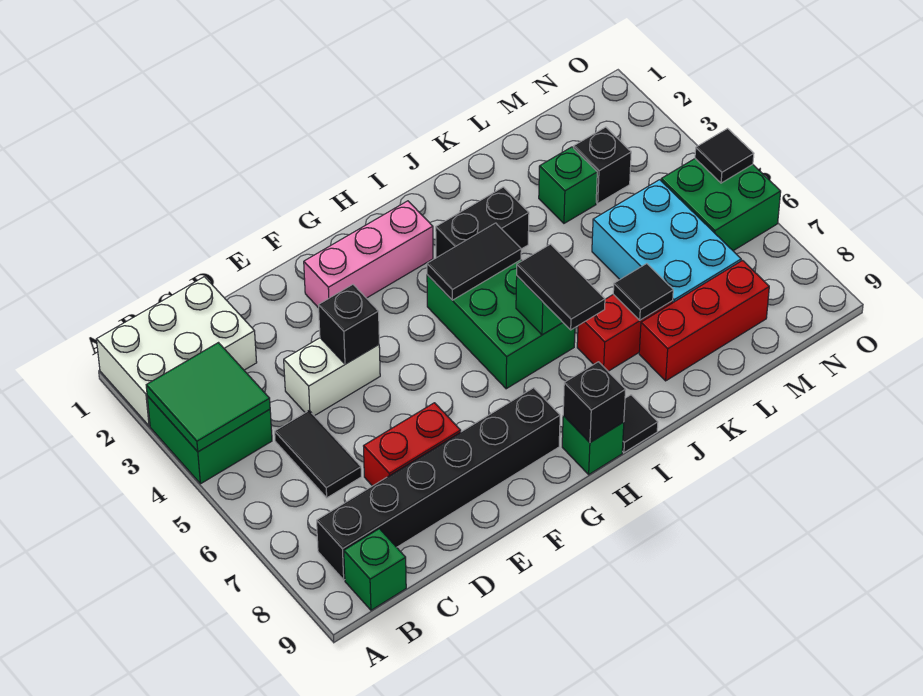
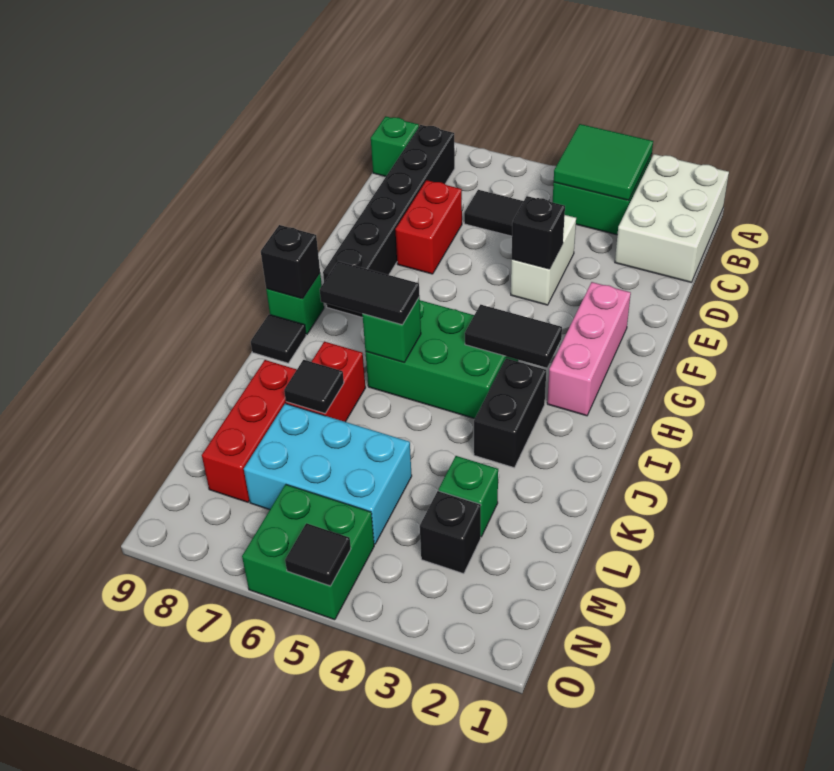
black tile H4:I4 level 2 -> black tile H3:H4 level 2

